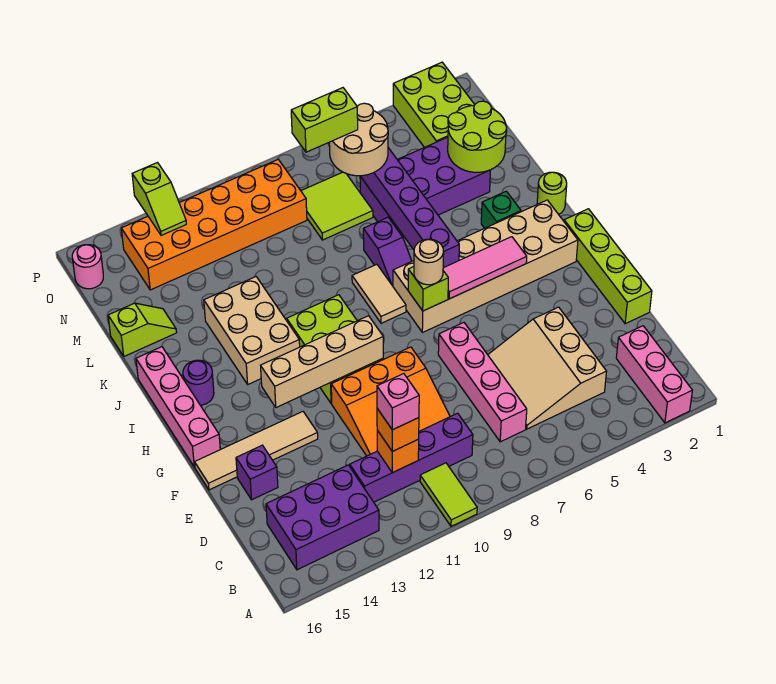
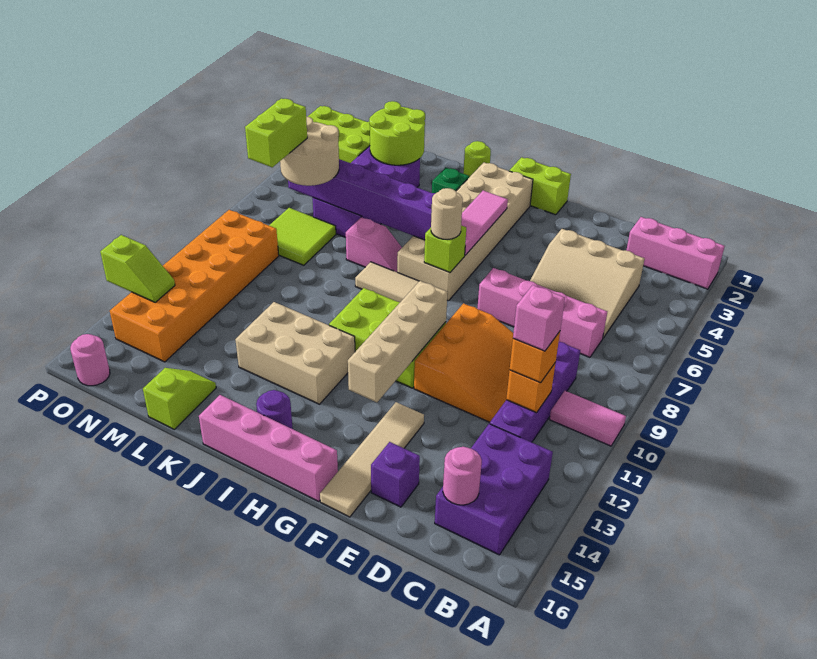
lime tile A10:B10 level 1 -> pink tile A10:B10 level 1
none -> pink round brick C15 level 2
lime brick E1:H1 level 1 -> lime brick G1:H1 level 1
purple slope J7:K7 level 1 top K -> pink slope J7:K7 level 1 top K

